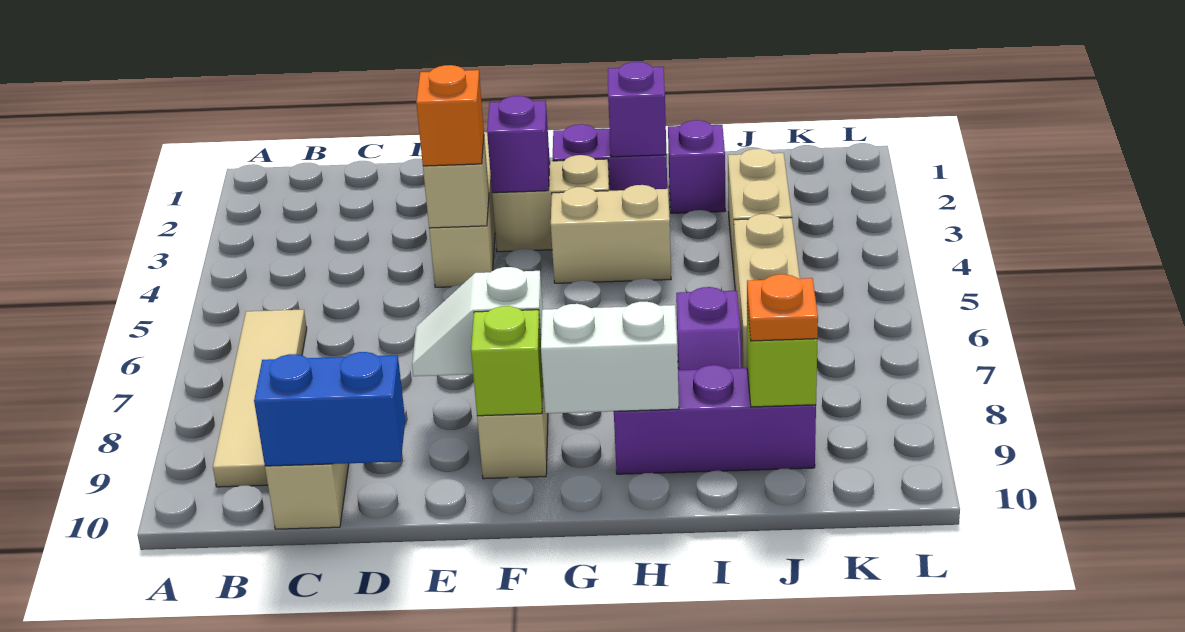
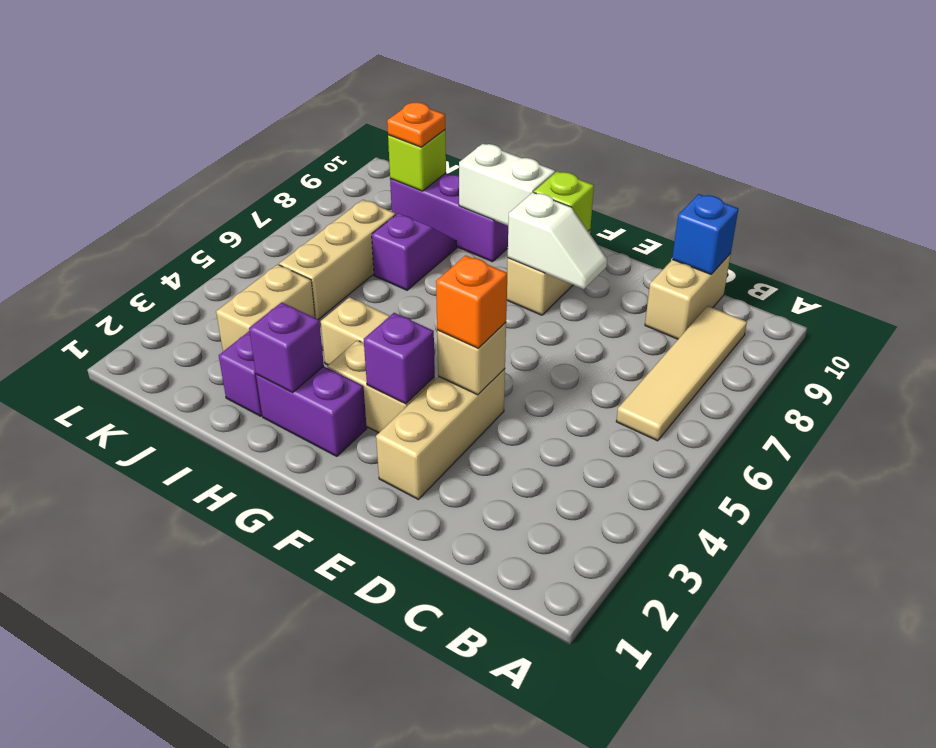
blue brick C10:D10 level 2 -> blue brick C10 level 2

